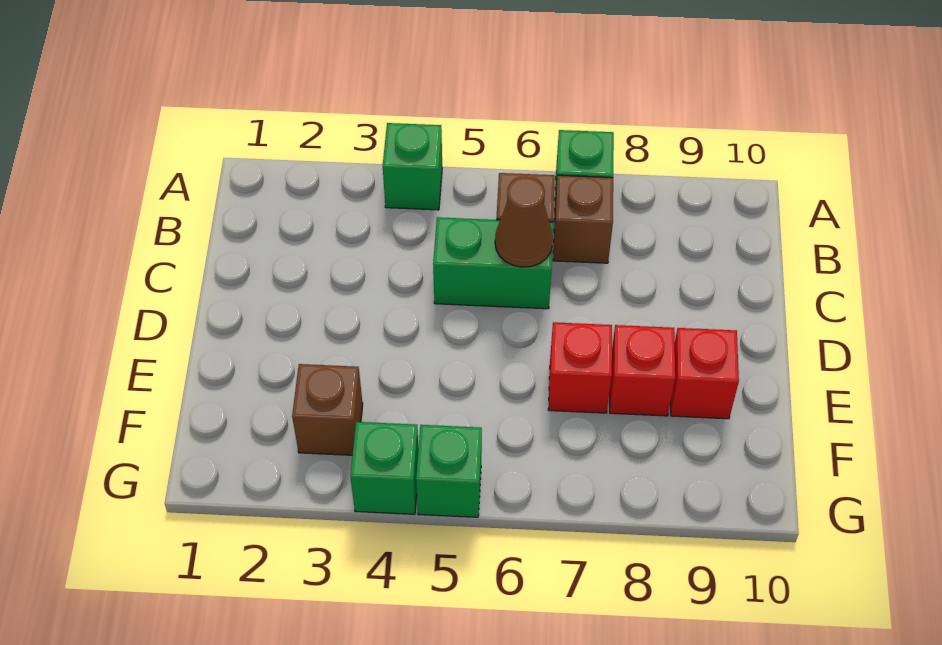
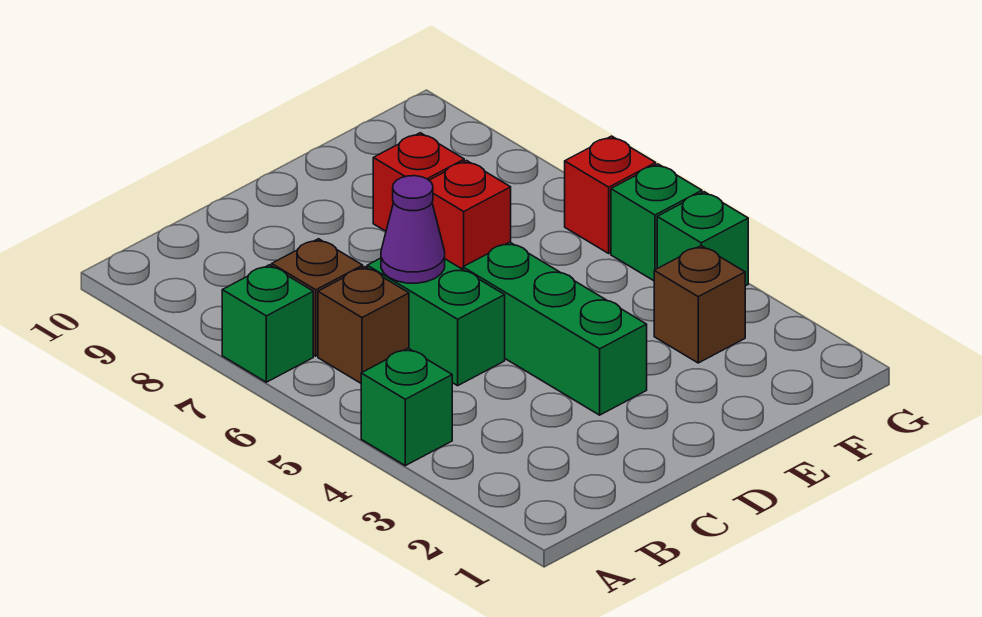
brown cone C6 level 2 -> purple cone C6 level 2
none -> green brick D3:D5 level 1
red brick E9 level 1 -> red brick G6 level 1

